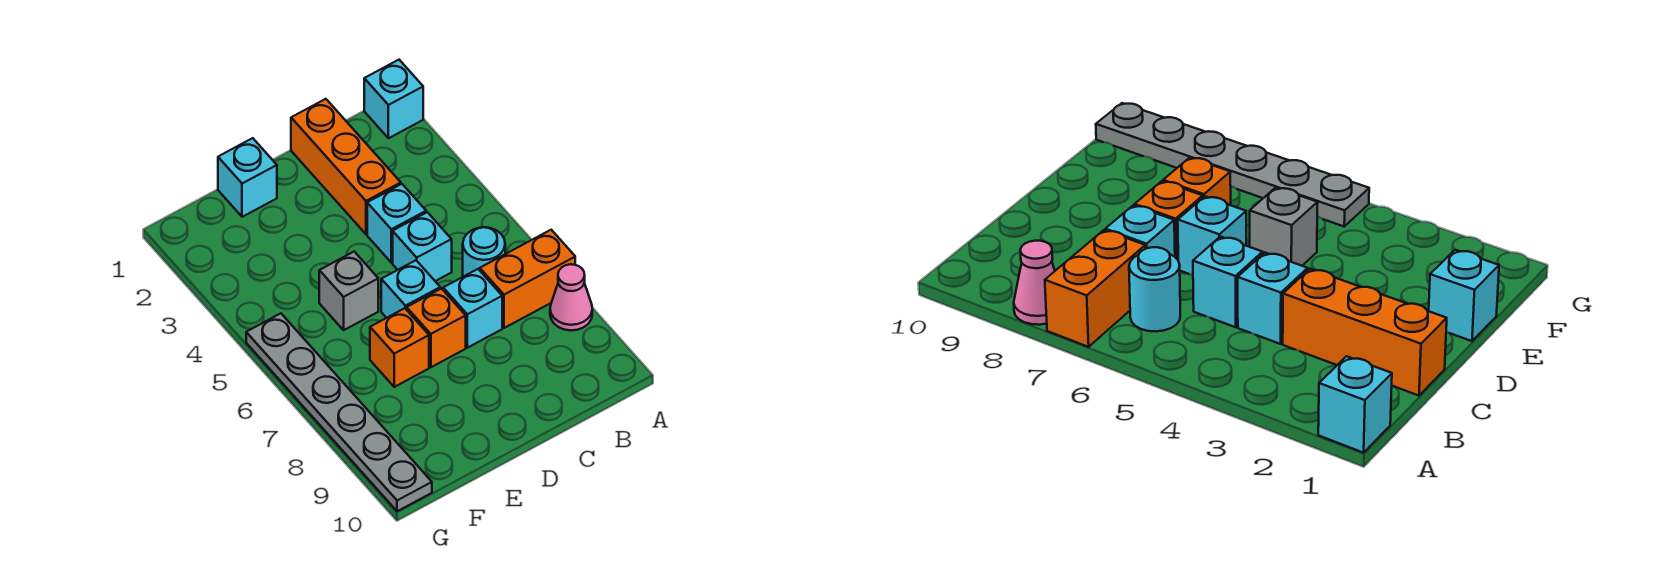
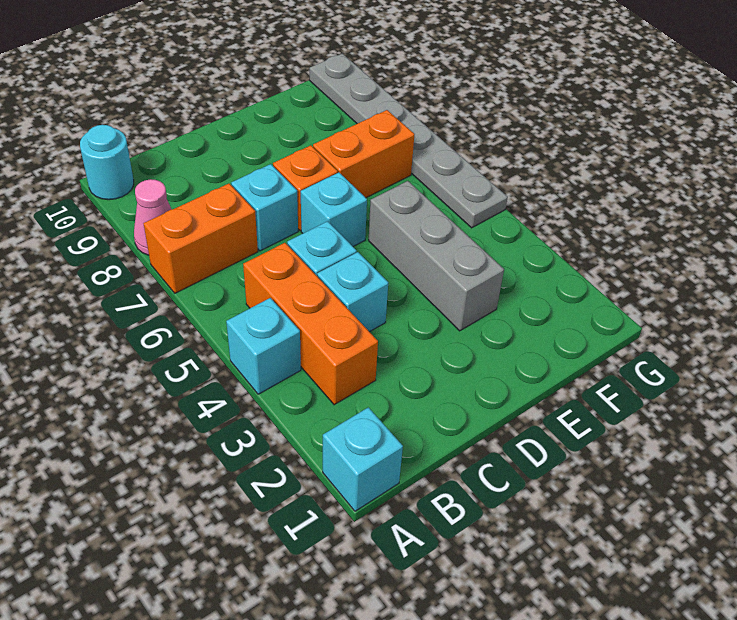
cyan round brick B6 level 1 -> cyan round brick A10 level 1
orange brick C1:C3 level 1 -> orange brick B3:B5 level 1
cyan brick E1 level 1 -> cyan brick A4 level 1
grey brick E5 level 1 -> grey brick E3:E5 level 1
orange brick E7 level 1 -> orange brick E7:F7 level 1

